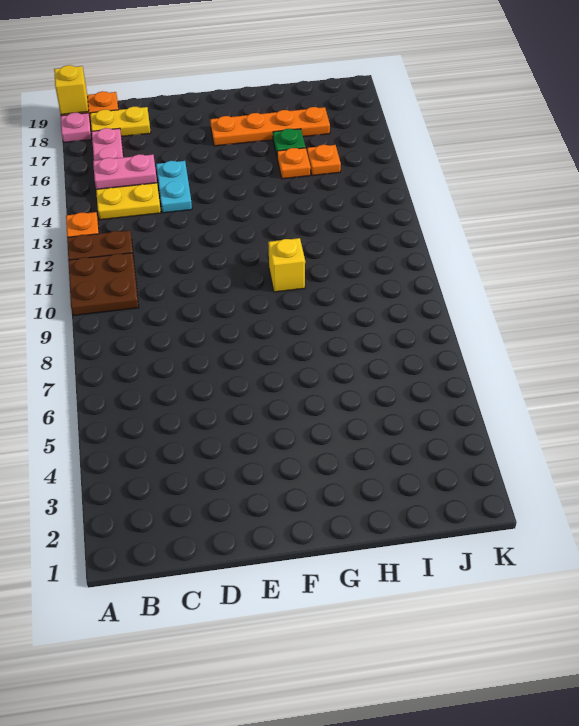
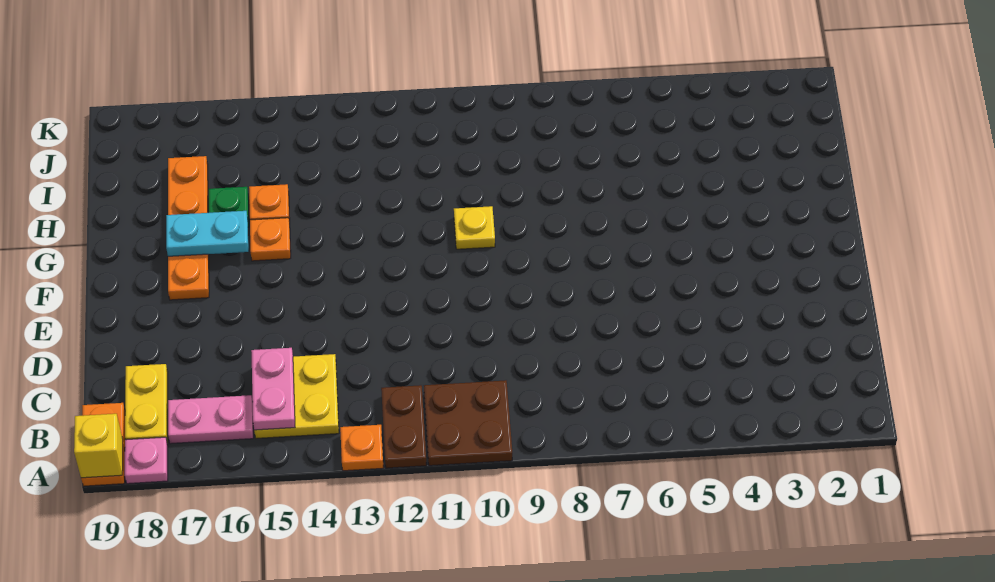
cyan plate D14:D15 level 1 -> cyan plate G16:G17 level 2
yellow brick G10 level 1 -> yellow plate G10 level 1
orange plate I15 level 1 -> orange plate G15 level 1

